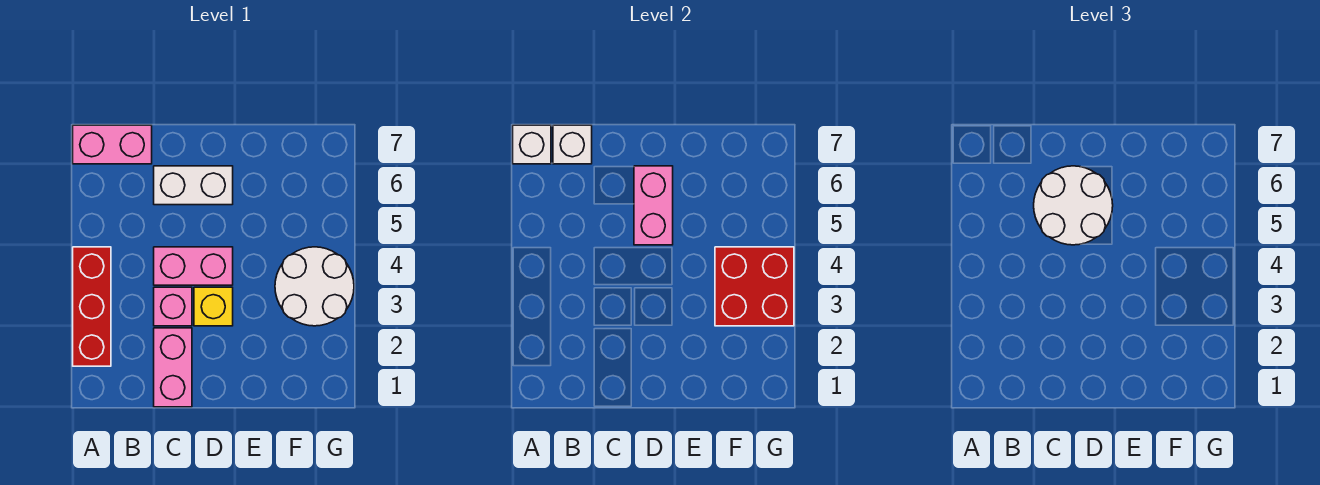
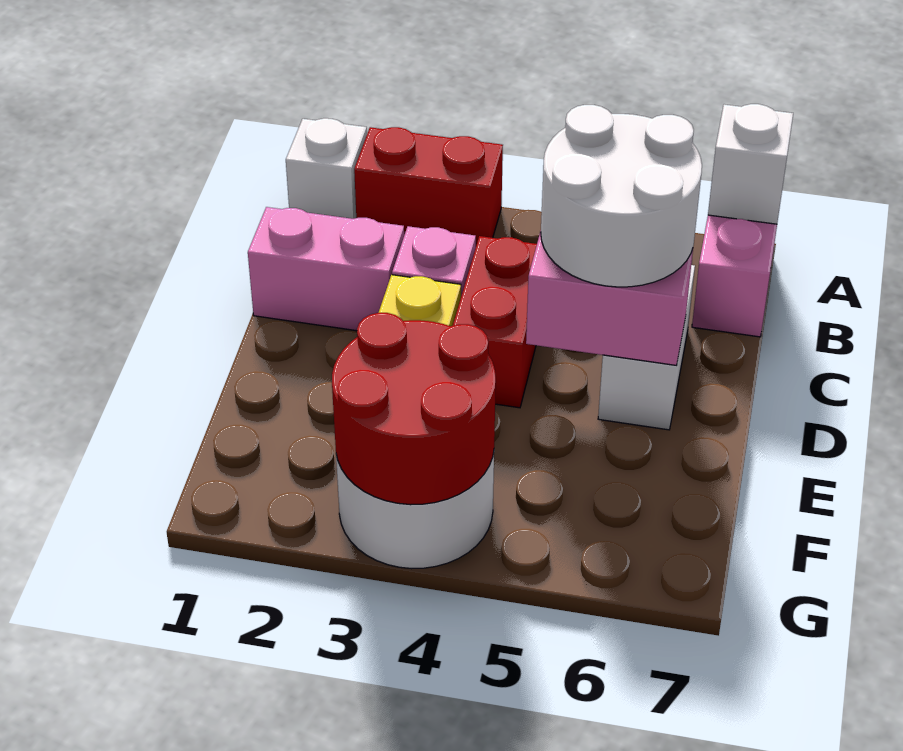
red brick A2:A4 level 1 -> red brick A2:A3 level 1
white brick B7 level 2 -> white brick A1 level 1
pink brick C4:D4 level 1 -> red brick C4:D4 level 1
red brick F3:G4 level 2 -> red round brick F3:G4 level 2

